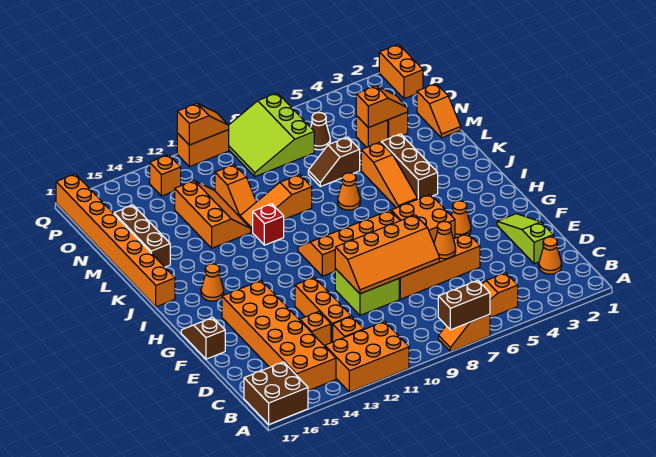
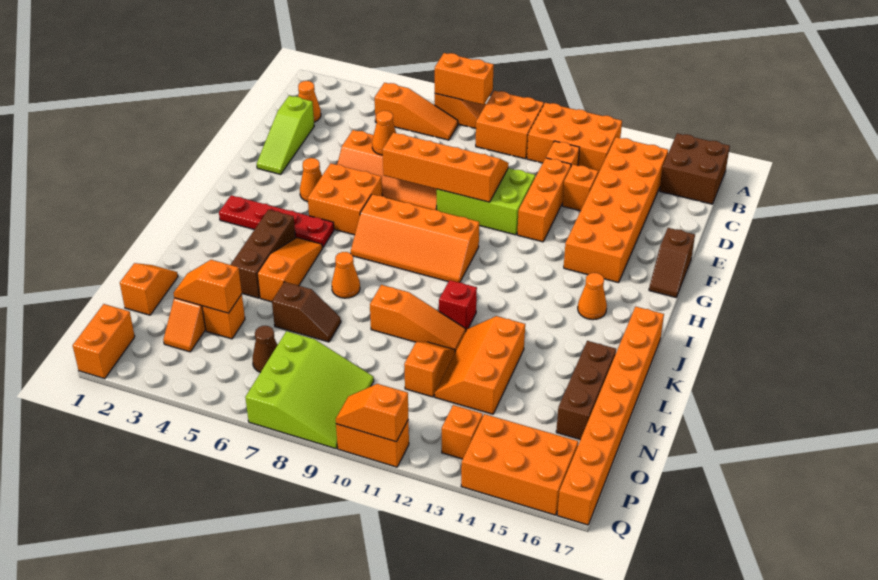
brown brick A7:A8 level 2 -> orange brick A7:A8 level 2
none -> orange brick A9:B10 level 1
lime brick E9:F10 level 1 -> lime brick E9:F11 level 1
none -> red plate I2:I5 level 1
none -> orange brick P14:Q16 level 1

